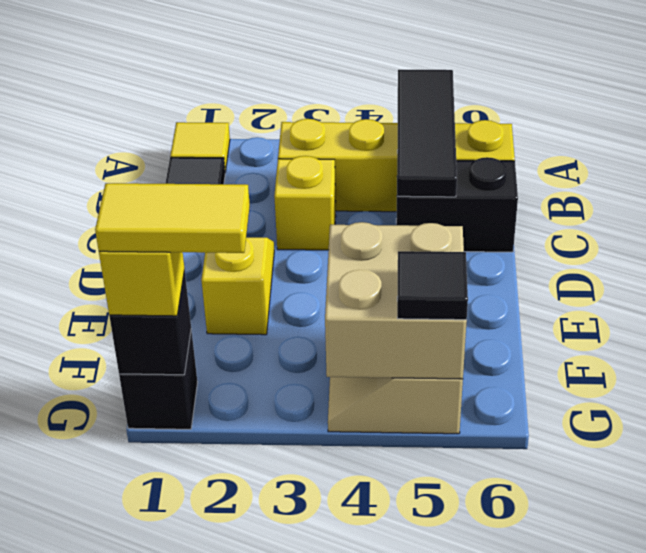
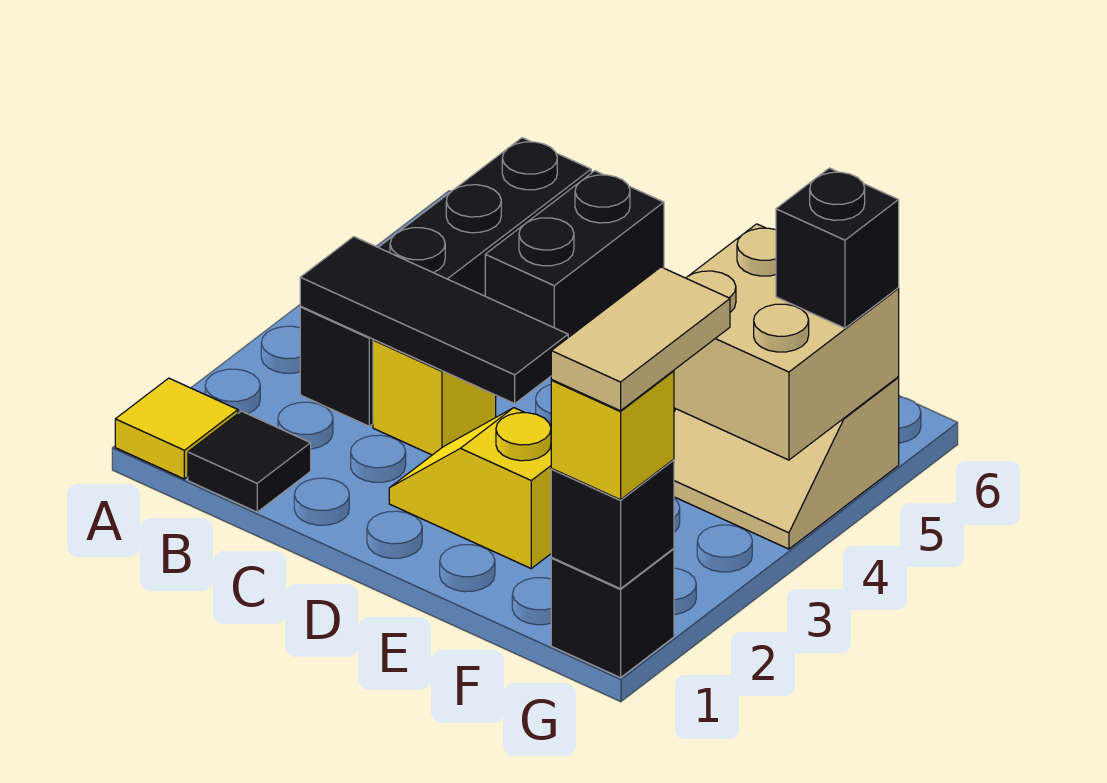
black tile A5:C5 level 2 -> black tile B3:D3 level 2
yellow brick B3:B6 level 1 -> black brick B3:B6 level 1
yellow tile G1:G2 level 4 -> tan tile G1:G2 level 4
black tile G5 level 3 -> black brick G5 level 3

